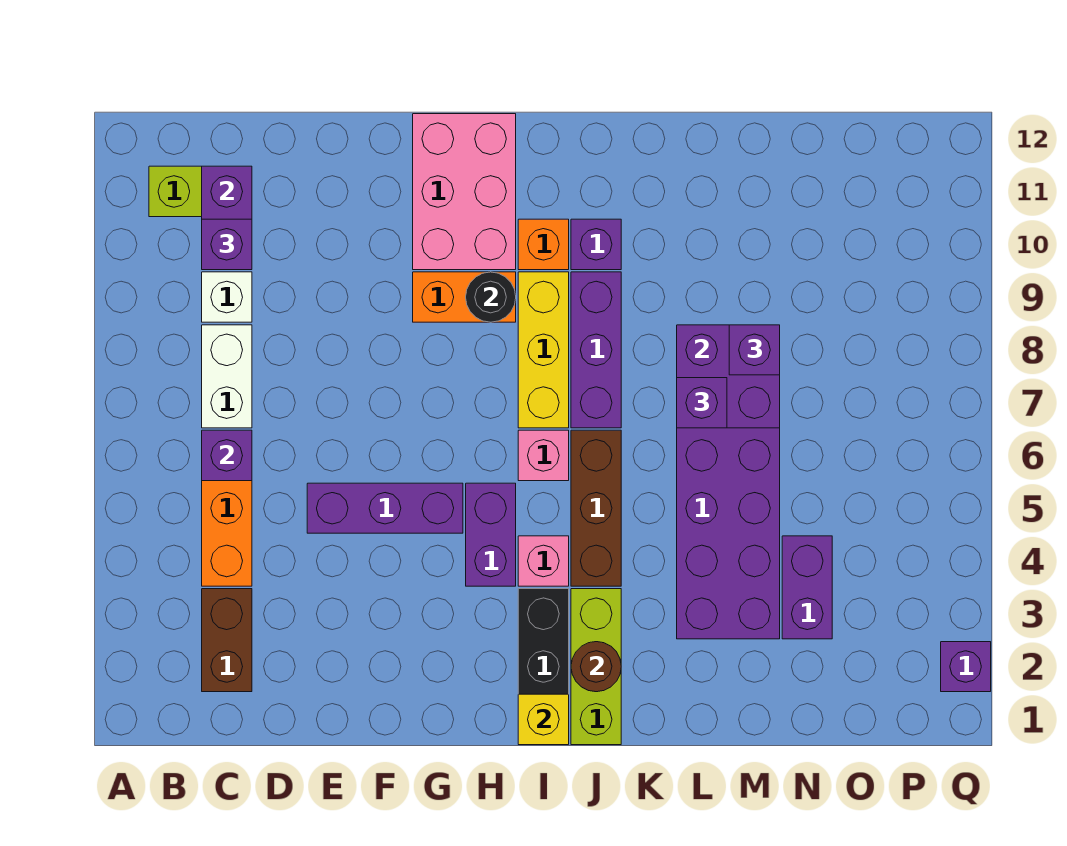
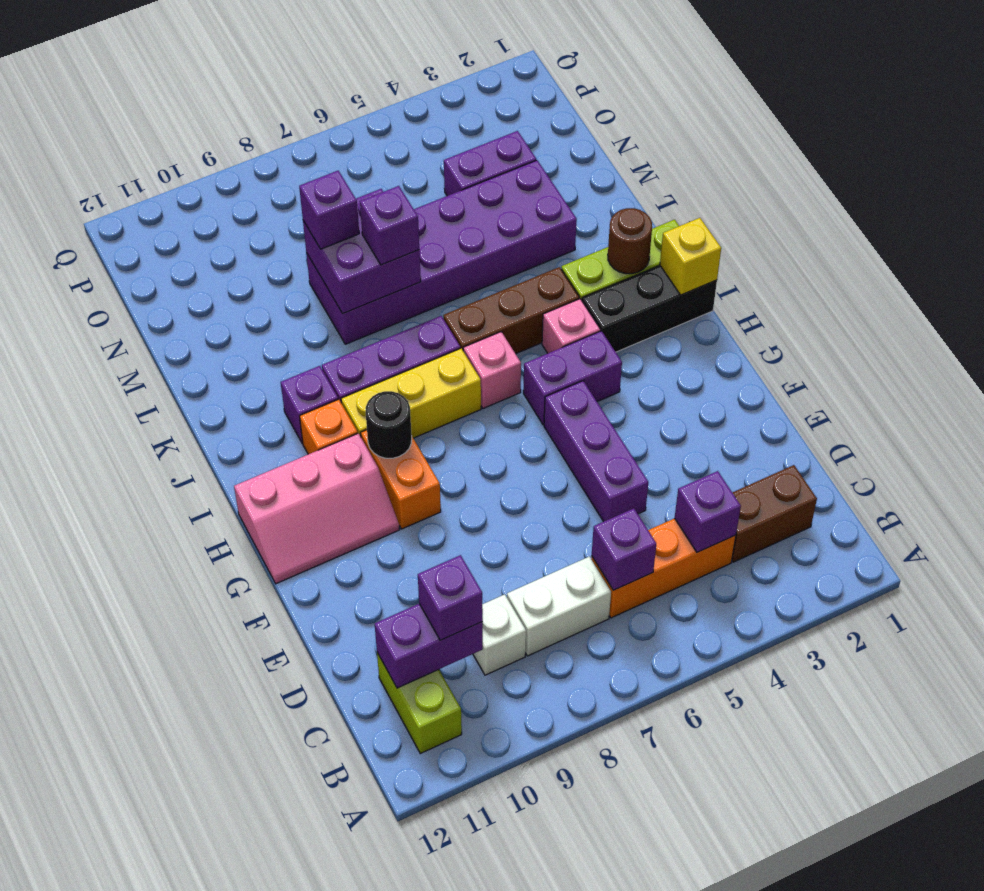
pink brick G10:H12 level 1 -> pink slope G10:H12 level 1 top H
purple brick Q2 level 1 -> purple brick C4 level 2

